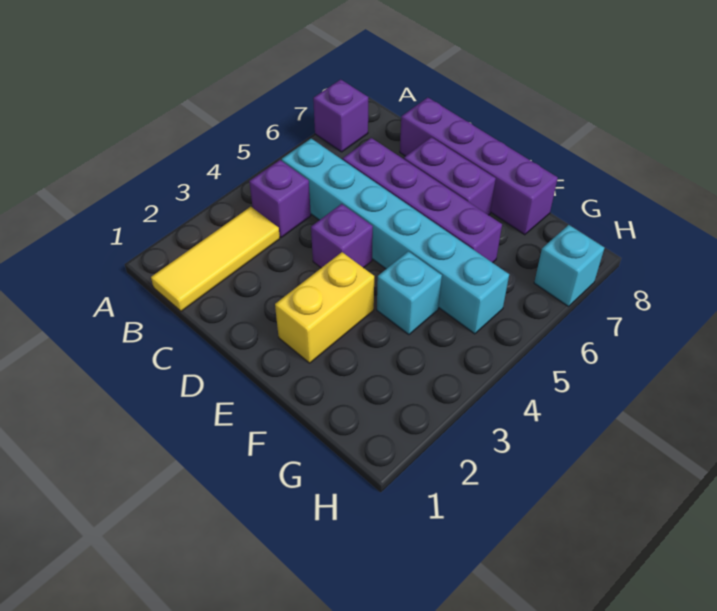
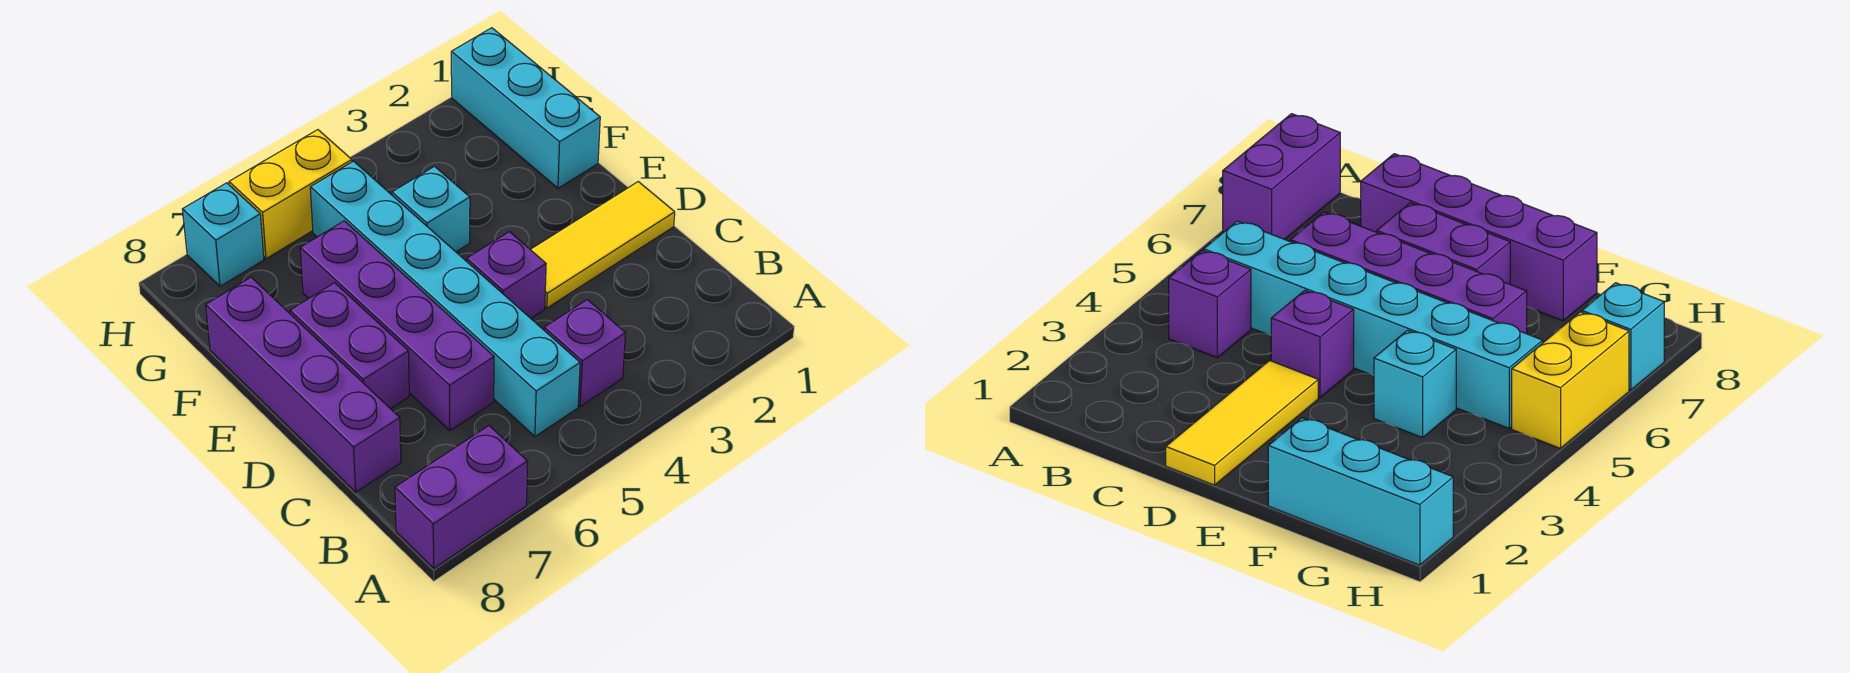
purple brick A7 level 1 -> purple brick A7:A8 level 1
yellow tile B1:B3 level 1 -> yellow tile D1:D3 level 1
yellow brick E2:E3 level 1 -> yellow brick H5:H6 level 1
none -> cyan brick F1:H1 level 1

